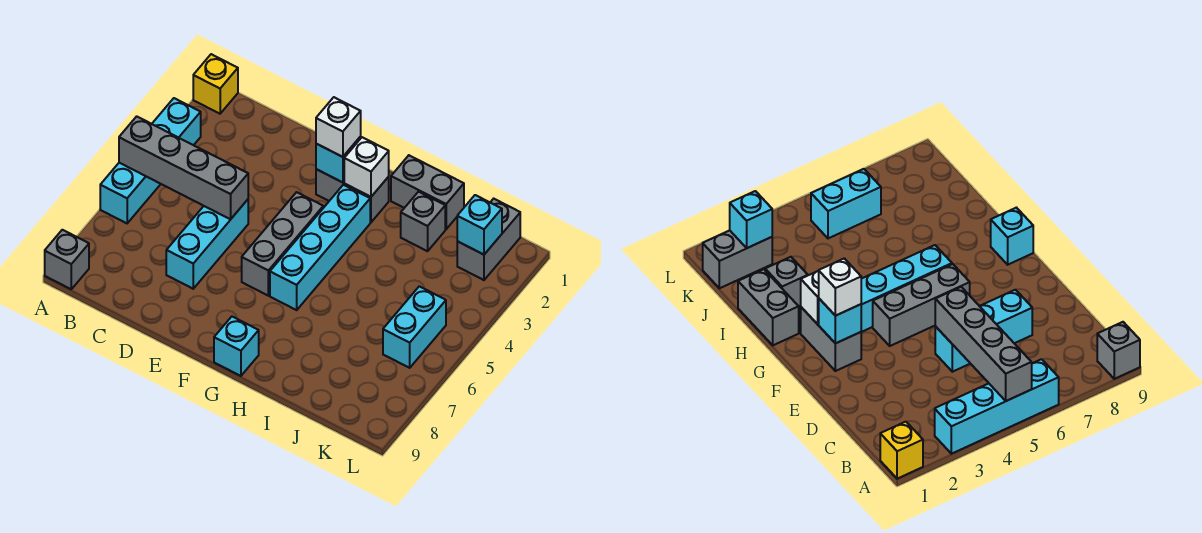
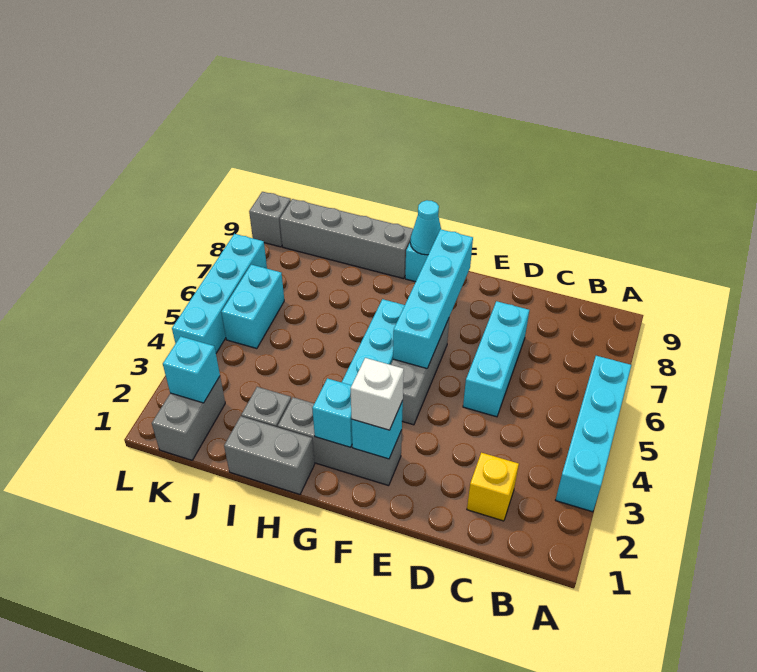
yellow brick A1 level 1 -> yellow brick C2 level 1
grey brick A5:D5 level 2 -> grey brick H9:K9 level 1
grey brick A9 level 1 -> grey brick L9 level 1
grey brick F2:G2 level 1 -> grey brick F2:H2 level 1
none -> cyan brick F5:F8 level 2
white brick G2 level 2 -> cyan brick G2 level 2
none -> cyan cone G9 level 2
none -> cyan brick L4:L7 level 1

